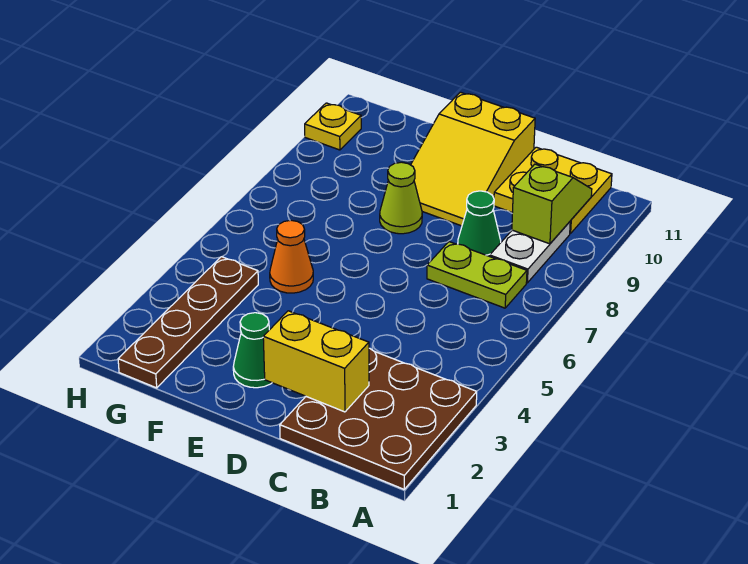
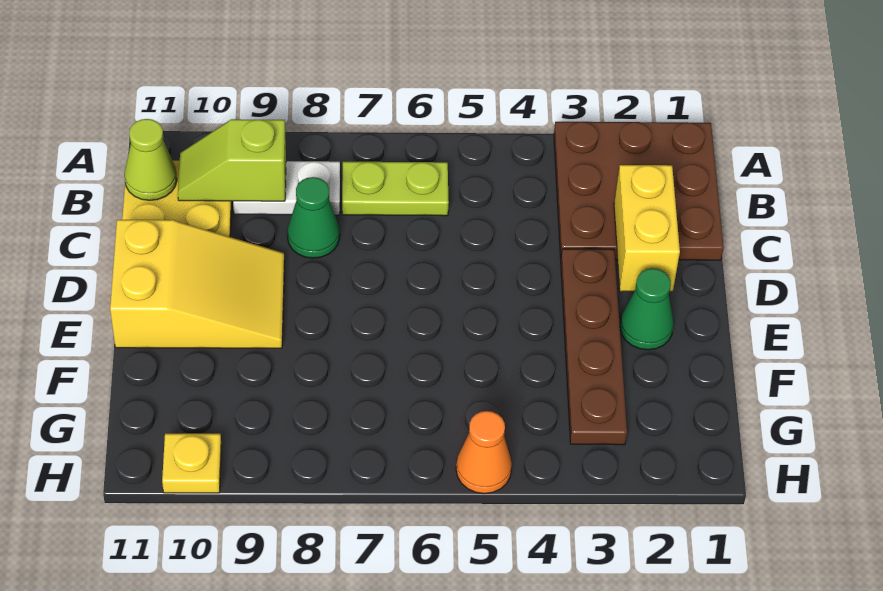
lime plate B7:C7 level 1 -> lime plate B6:B7 level 1
lime cone E8 level 1 -> lime cone B11 level 2
orange cone F5 level 1 -> orange cone H5 level 1
brown plate G1:G4 level 1 -> brown plate D3:G3 level 1

